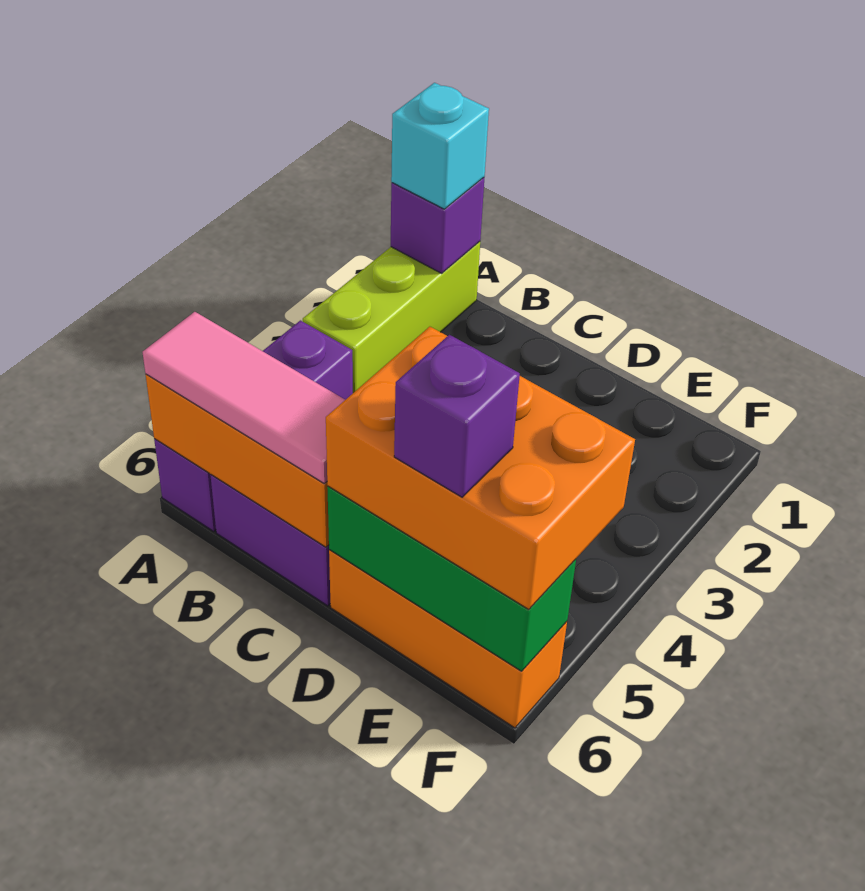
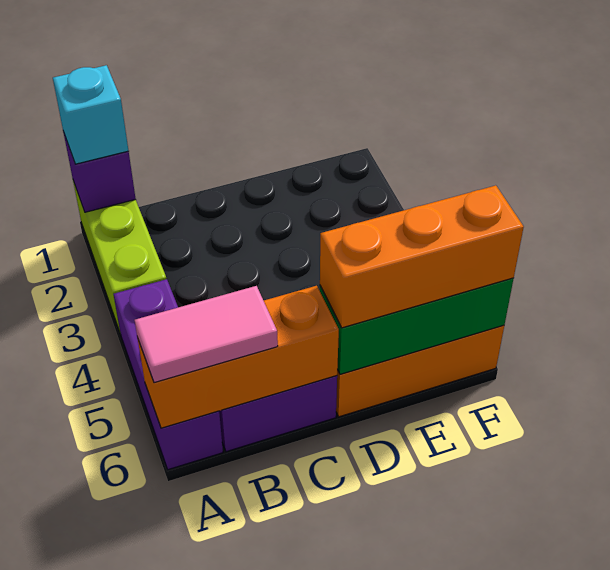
pink tile A6:C6 level 3 -> pink tile A6:B6 level 3
orange brick D5:F6 level 3 -> orange brick D6:F6 level 3
purple brick E6 level 4 -> none

